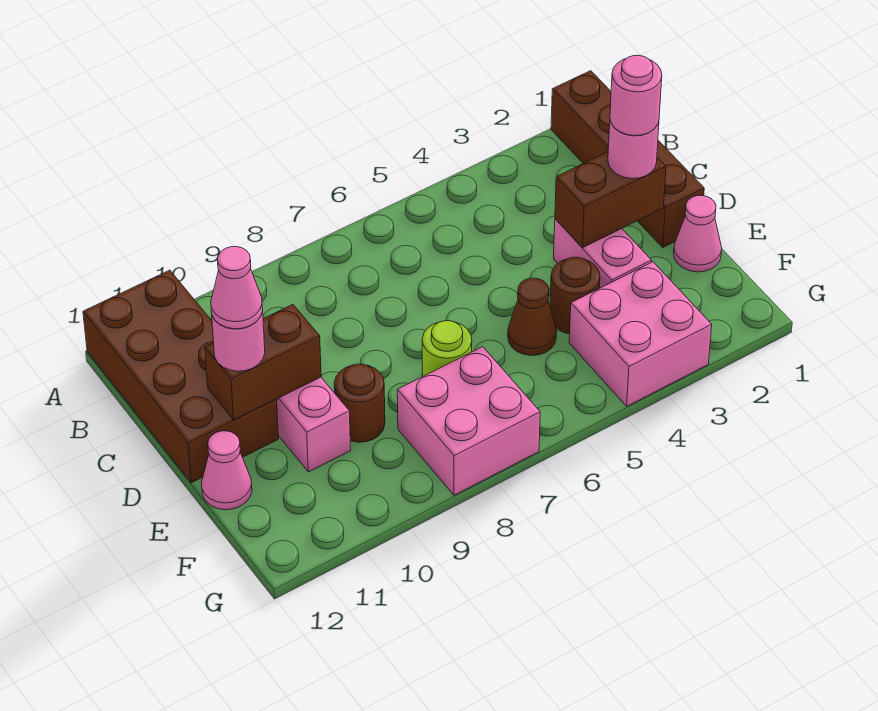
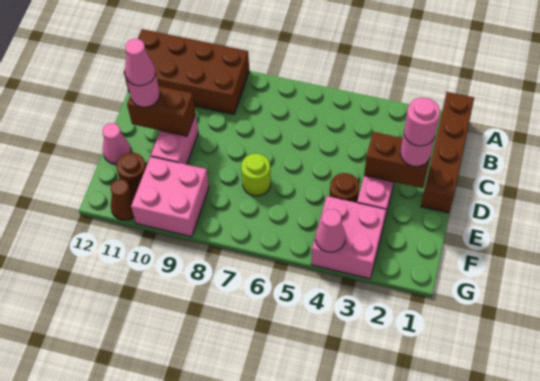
brown brick A11:D12 level 1 -> brown brick A9:B12 level 1
pink cone E1 level 1 -> pink cone G4 level 2
brown cone E5 level 1 -> brown cone G11 level 1
brown round brick E9 level 1 -> brown round brick F11 level 1
pink brick F7:G8 level 1 -> pink brick F9:G10 level 1

